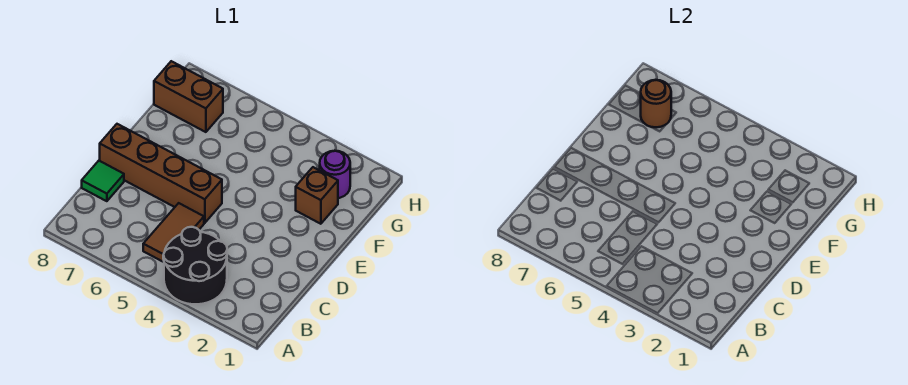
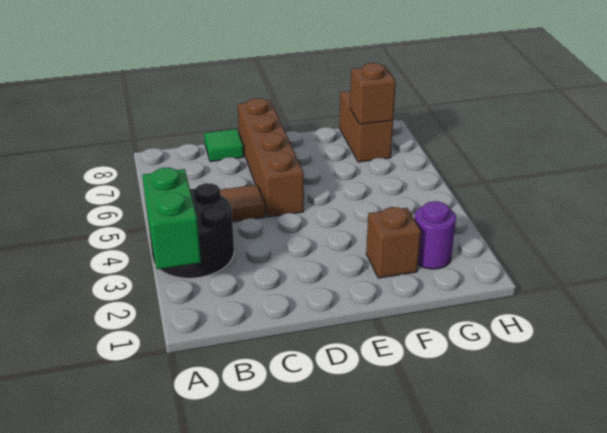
none -> green brick A2:A3 level 2
brown round brick G7 level 2 -> brown brick G7 level 2

